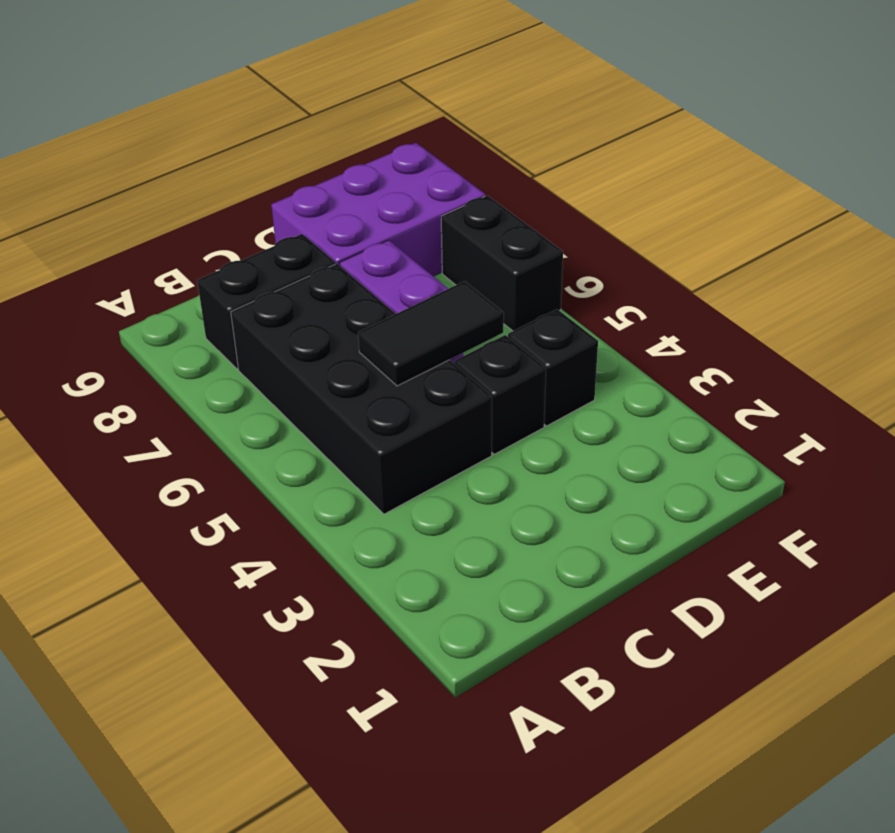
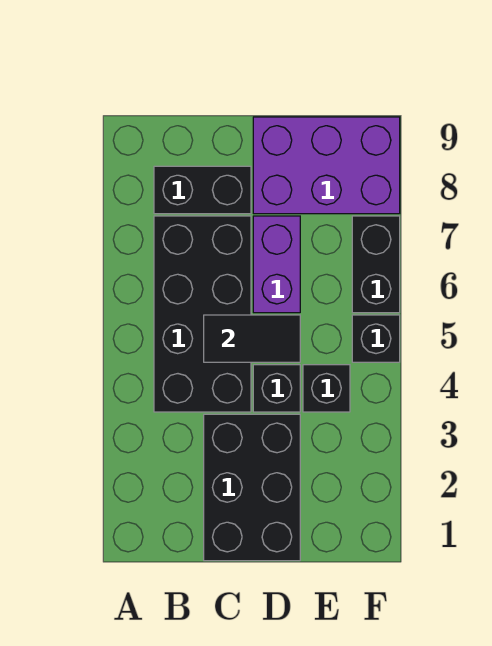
none -> black brick C1:D3 level 1
none -> black brick F5 level 1

